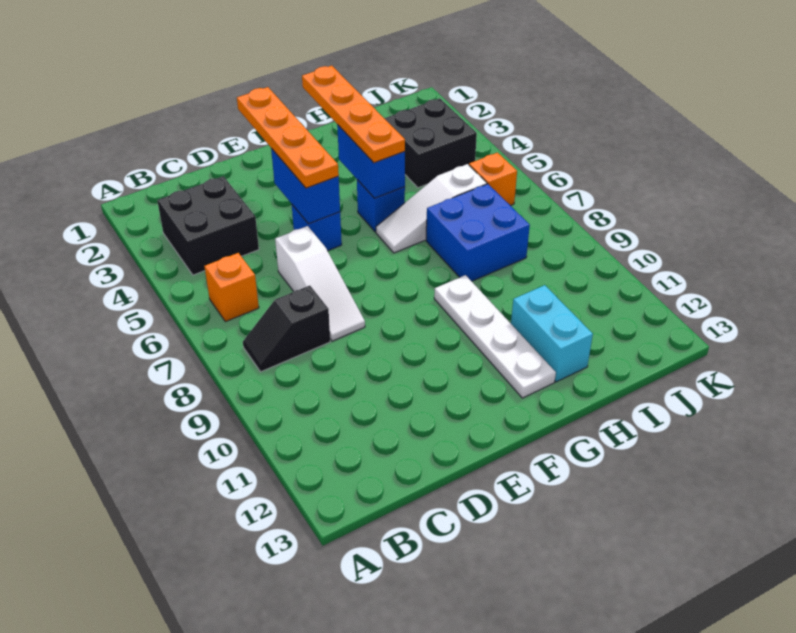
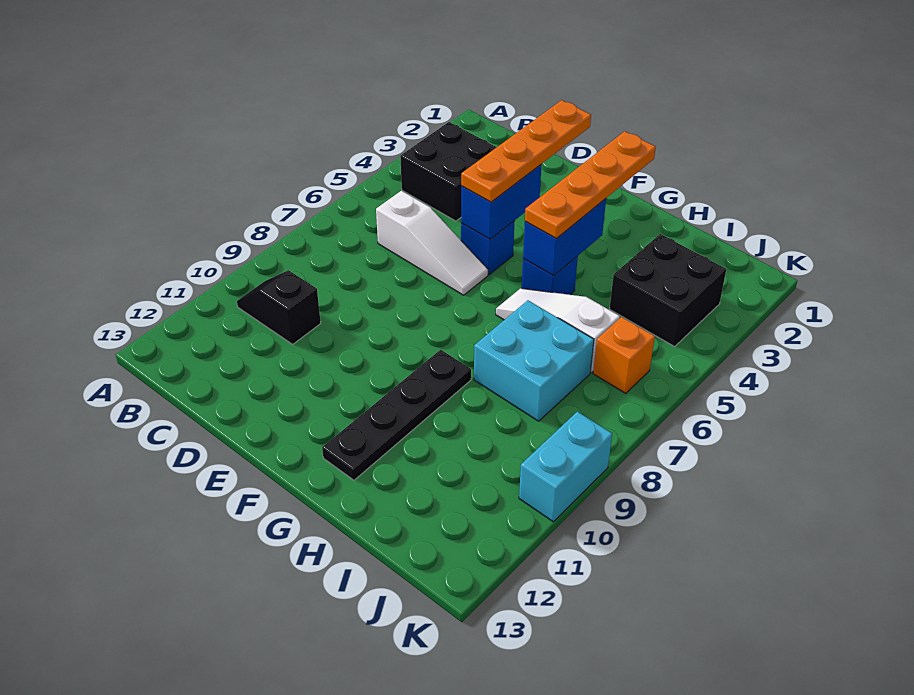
orange brick B6 level 1 -> none
black slope B8:C8 level 1 top C -> black slope B10:C10 level 1 top C
white slope D6:D8 level 1 top 6 -> white slope C6:E6 level 1 top C
white plate G9:G12 level 1 -> black plate G9:G12 level 1
blue brick H7:I8 level 1 -> cyan brick H7:I8 level 1
cyan brick H11:H12 level 1 -> cyan brick K9:K10 level 1

